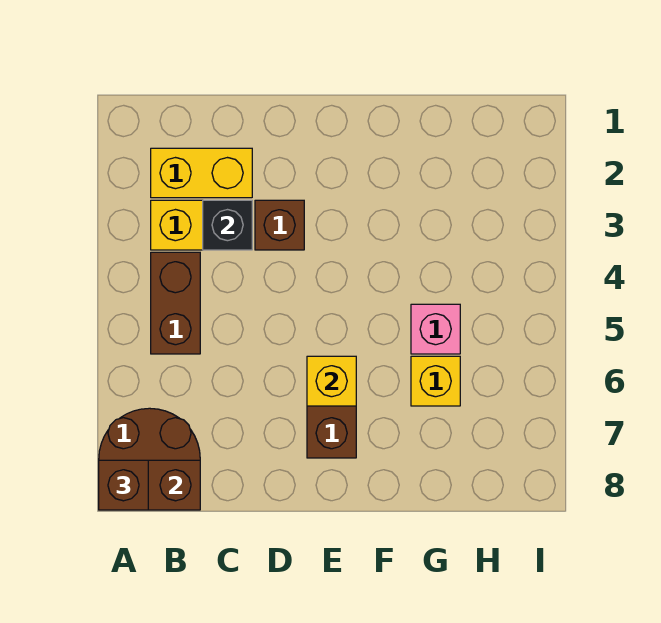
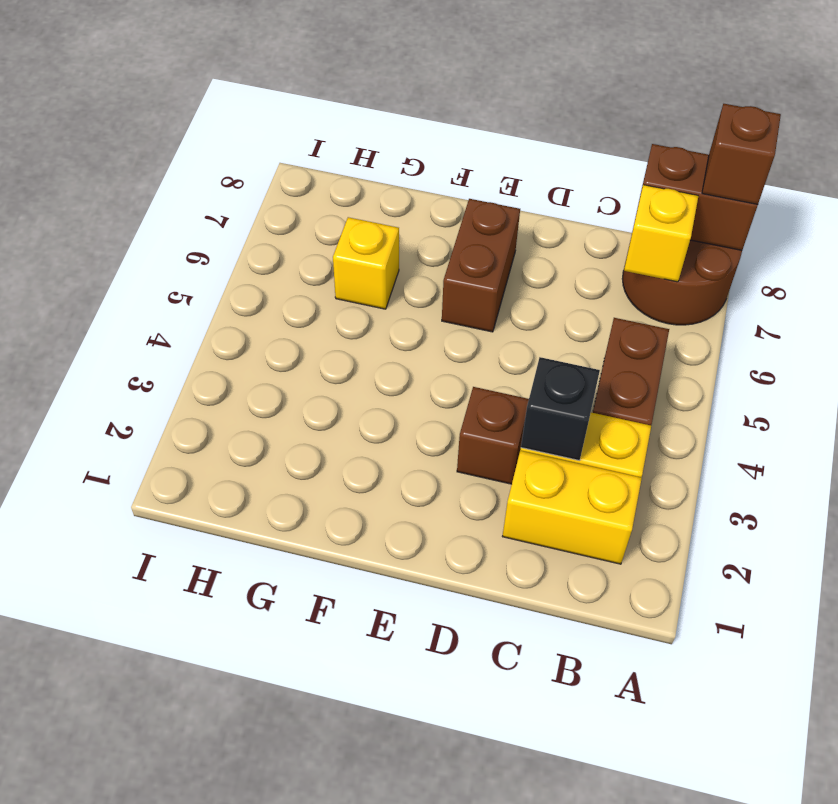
yellow brick E6 level 2 -> yellow brick B7 level 2
pink brick G5 level 1 -> none

